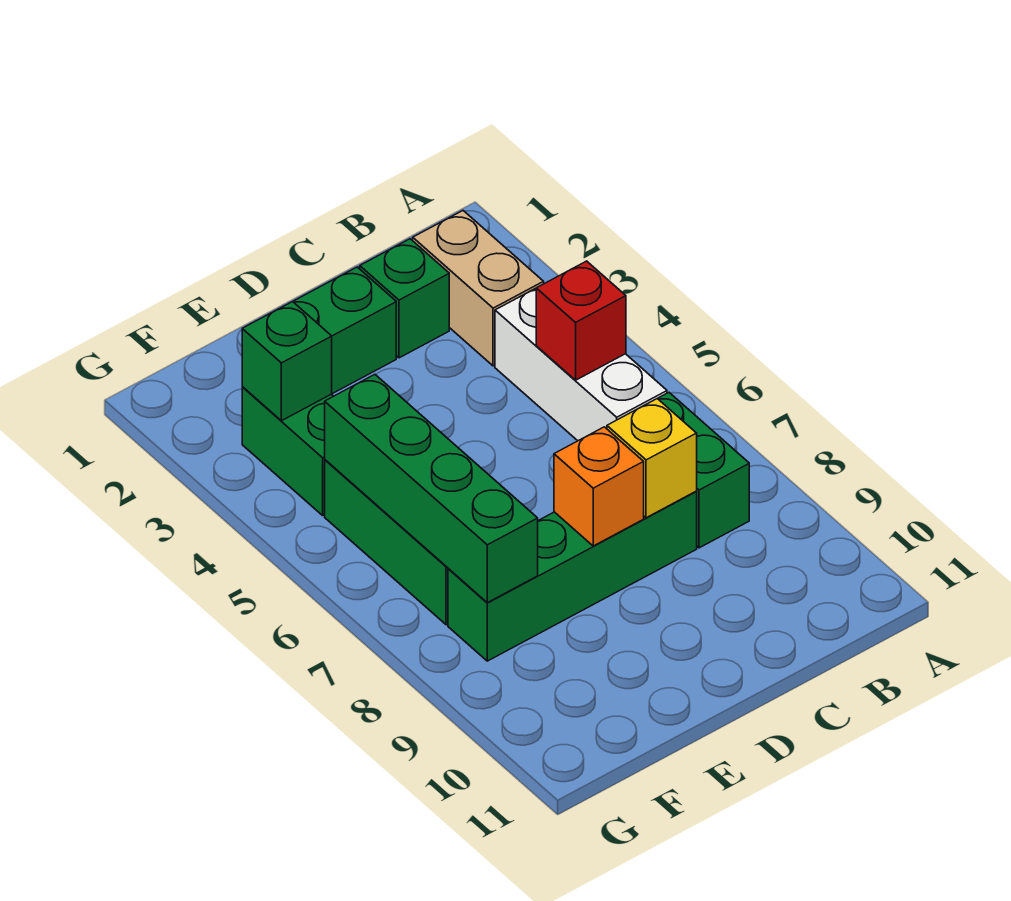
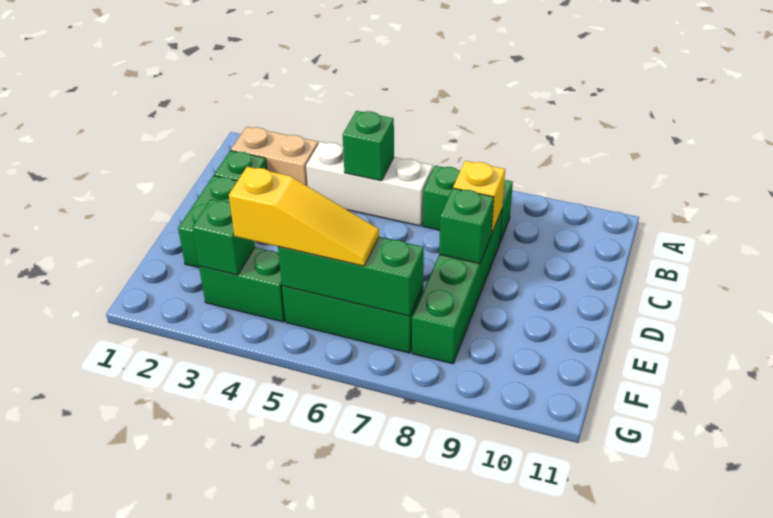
red brick B5 level 2 -> green brick B5 level 2
orange brick D8 level 2 -> green brick D8 level 2
none -> yellow slope F4:F6 level 3 top 4
green brick F5:F8 level 2 -> green brick F5:F7 level 2

